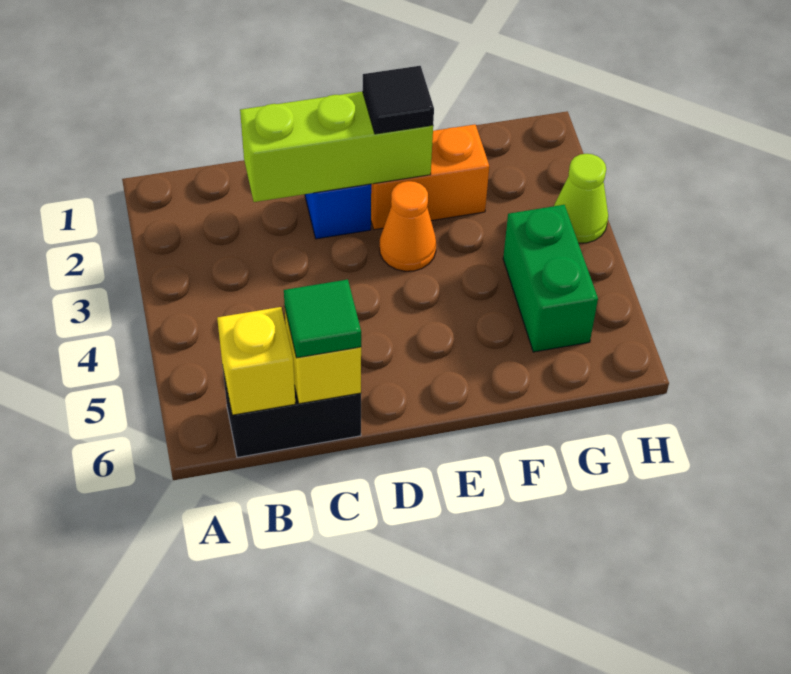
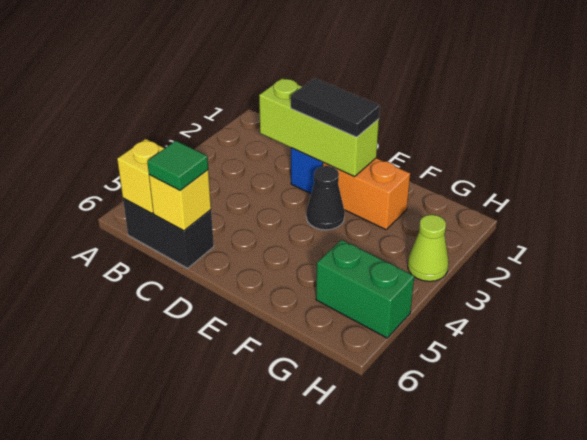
black tile E2 level 3 -> black tile D2:E2 level 3
orange cone E3 level 1 -> black cone E3 level 1
green brick G4:G5 level 1 -> green brick G5:H5 level 1

